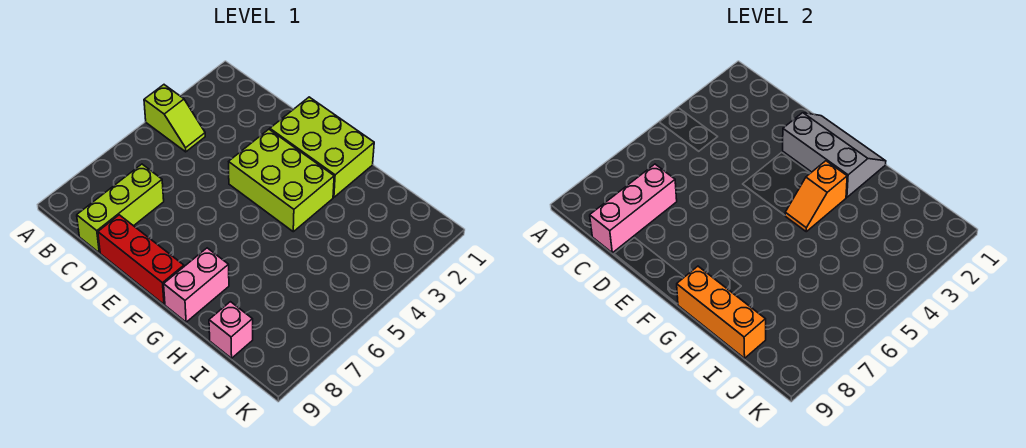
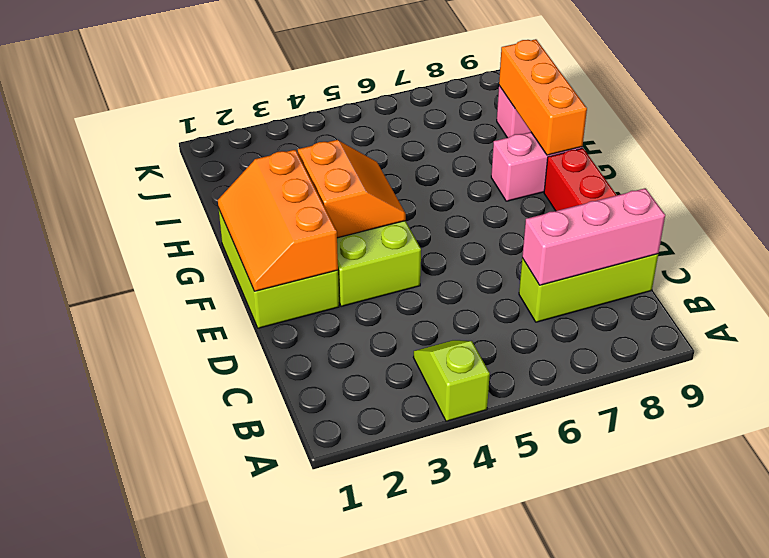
grey slope E1:G2 level 2 top 2 -> orange slope E1:G2 level 2 top 2
orange slope G3:G4 level 2 top 3 -> orange slope F3:G4 level 2 top 3

